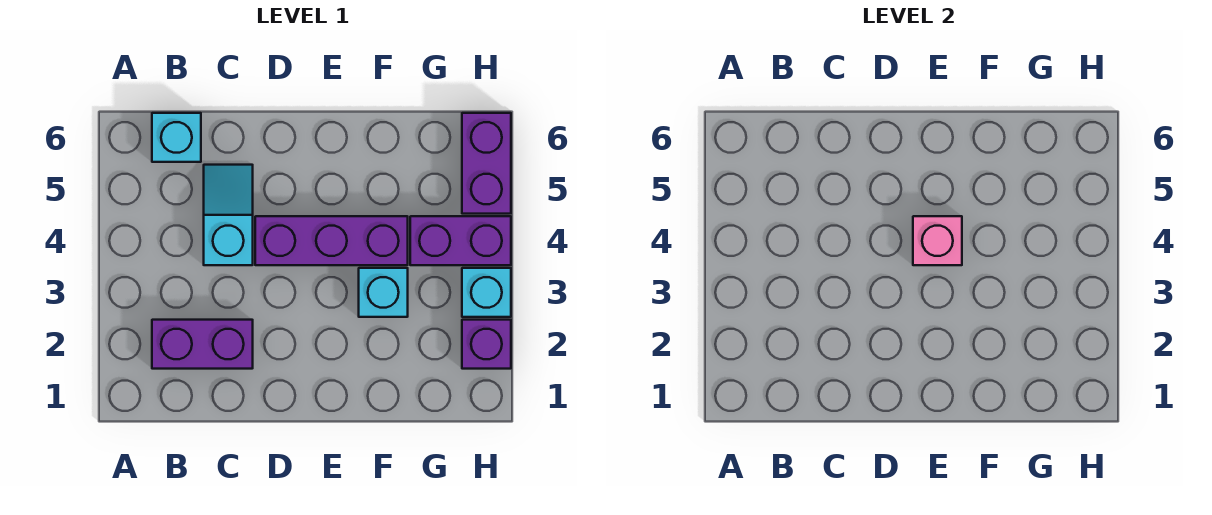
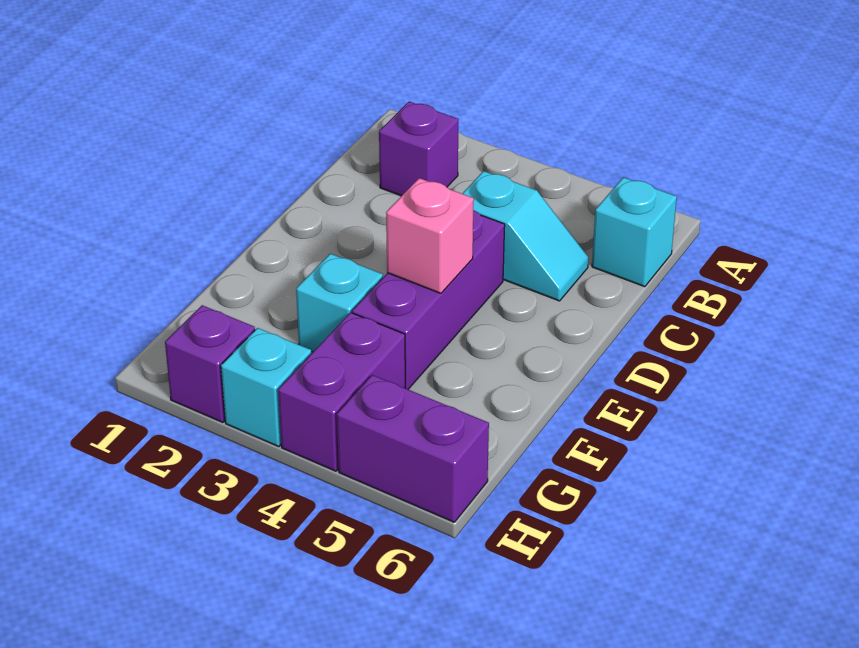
purple brick B2:C2 level 1 -> purple brick B2 level 1

